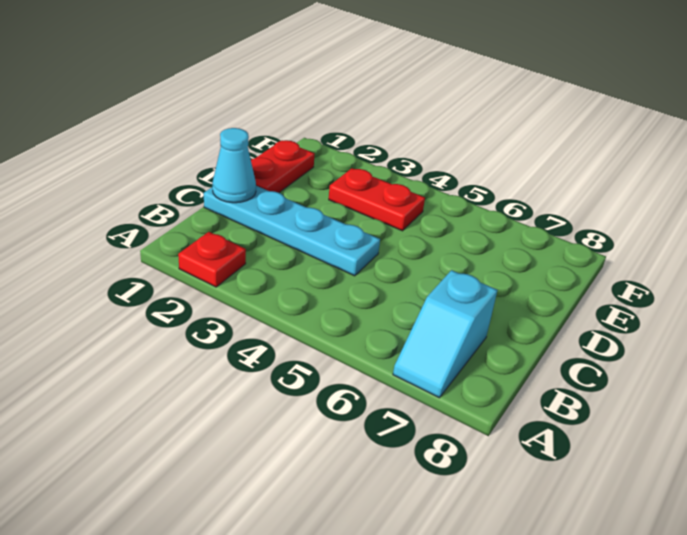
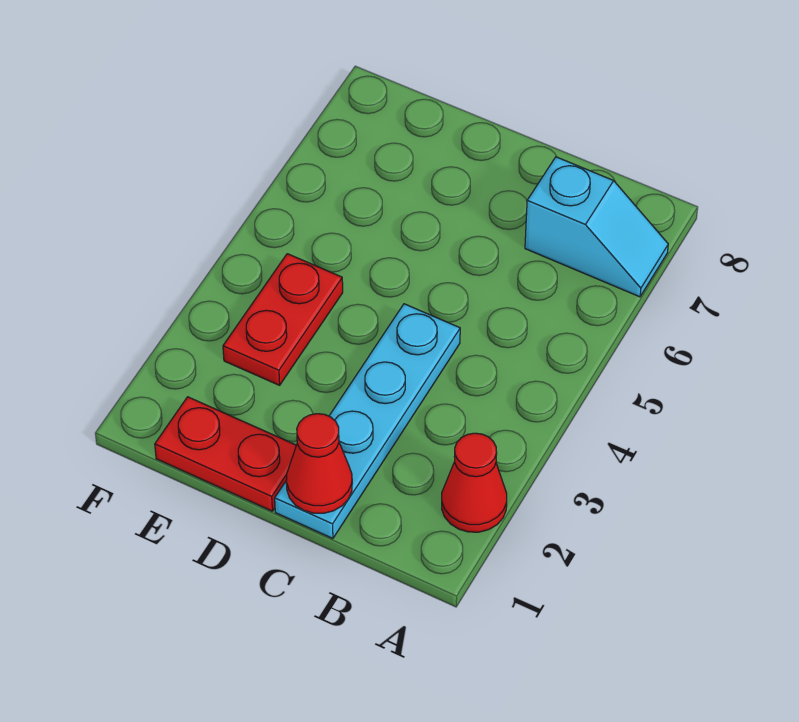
red plate A2 level 1 -> red cone A2 level 1
cyan cone C1 level 2 -> red cone C1 level 2

